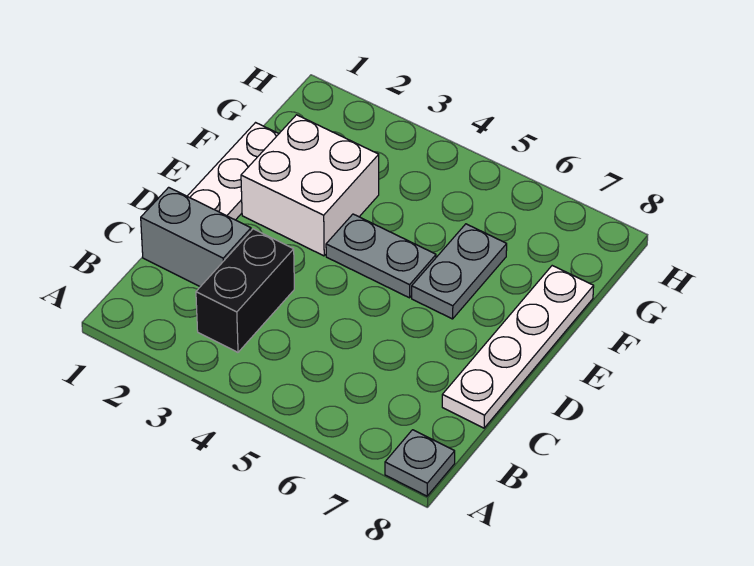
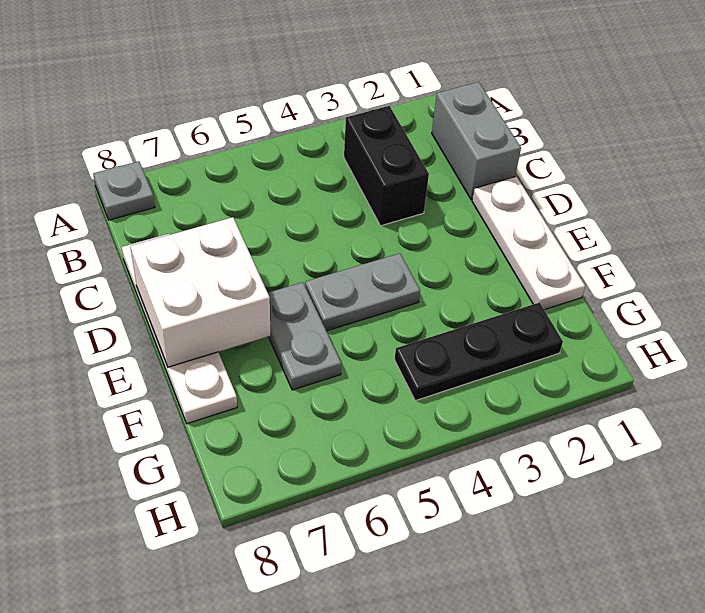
grey brick C1:C2 level 1 -> grey brick B1:C1 level 1
white brick E2:F3 level 1 -> white brick D7:E8 level 2
none -> black plate G2:G4 level 1

